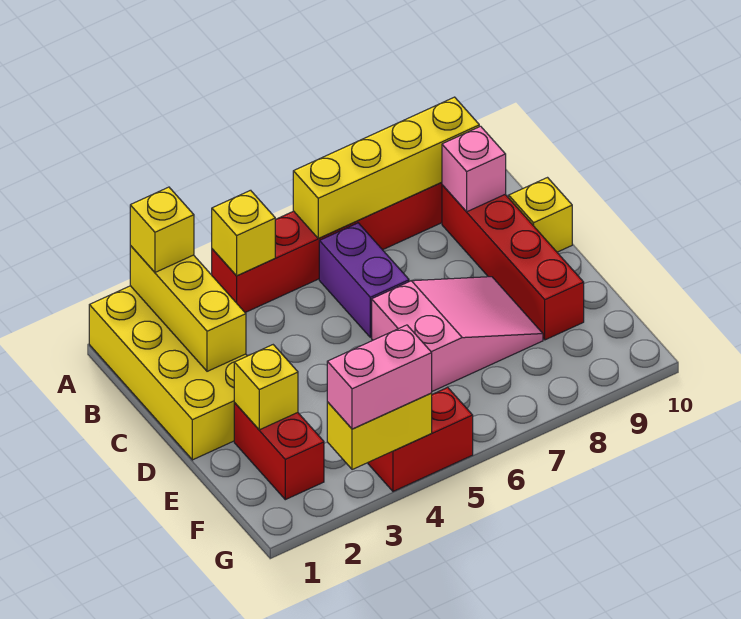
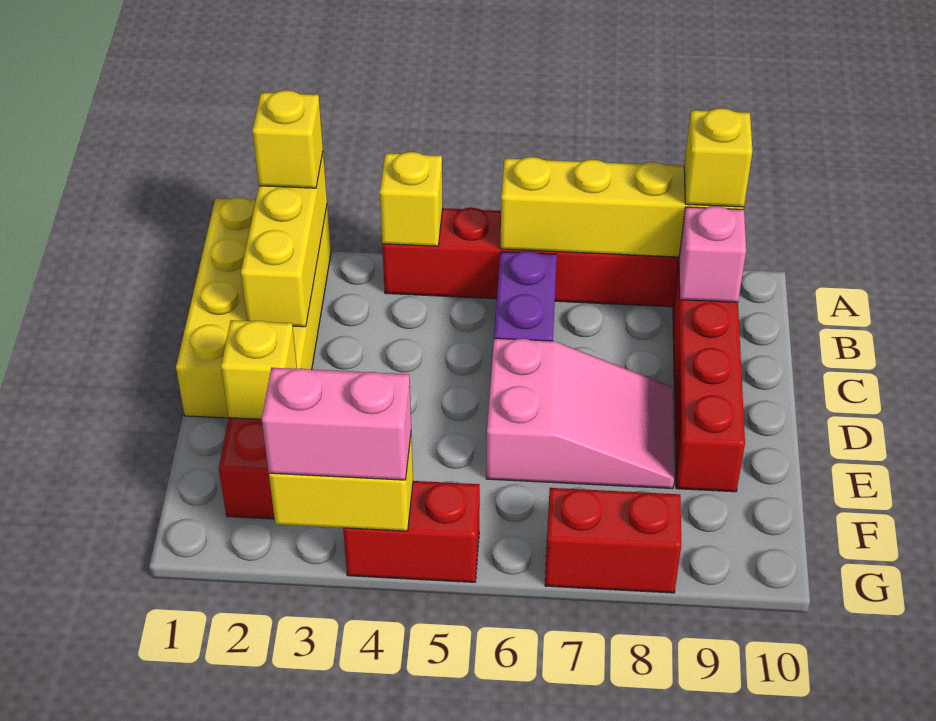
yellow brick C10 level 1 -> yellow brick A9 level 3
none -> red brick G7:G8 level 1

